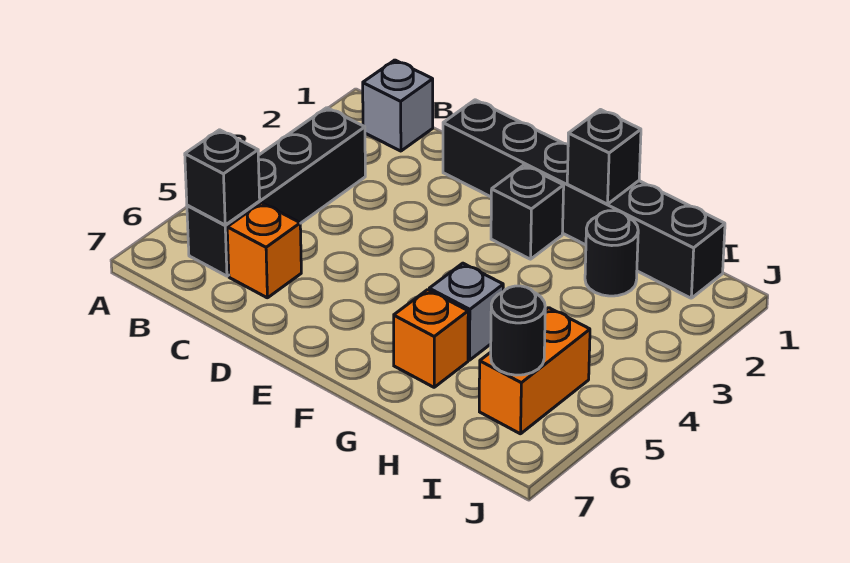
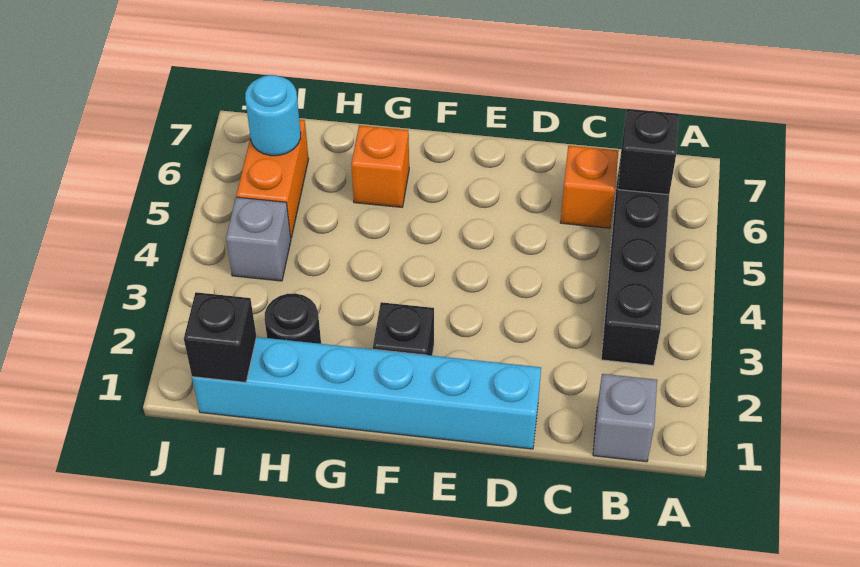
black brick D1:I1 level 1 -> cyan brick D1:I1 level 1
black brick G1 level 2 -> black brick I1 level 2
grey brick G5 level 1 -> grey brick I4 level 1
black round brick I6 level 2 -> cyan round brick I6 level 2

